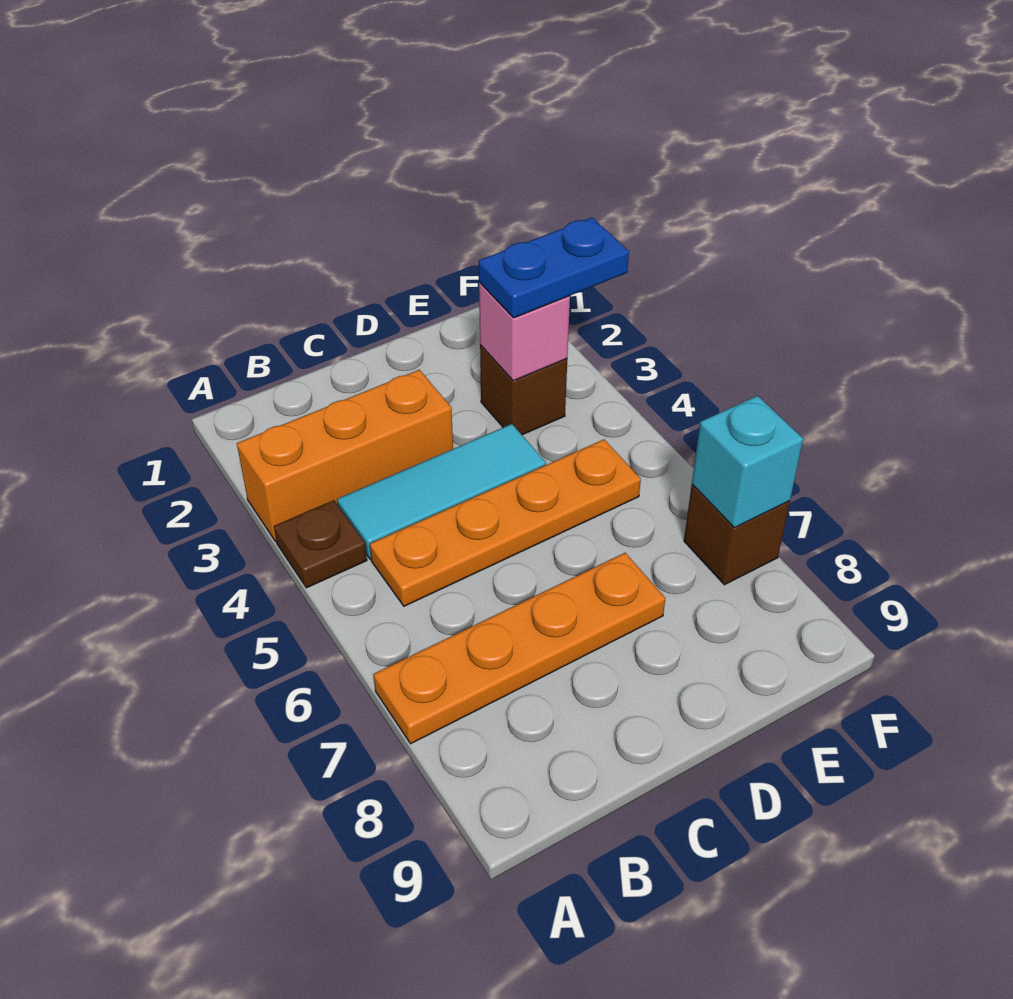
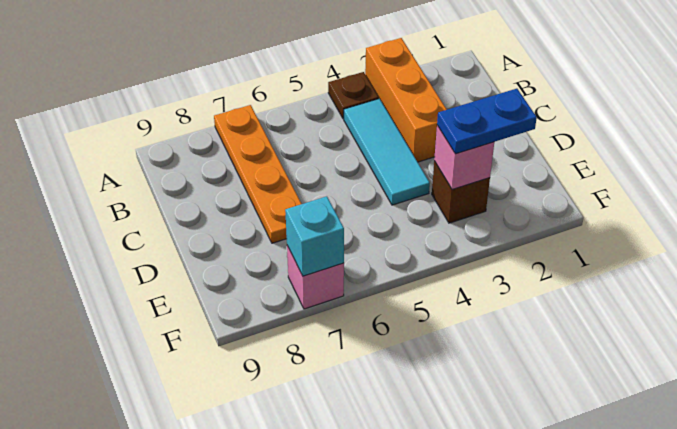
orange plate B5:E5 level 1 -> none
blue plate E3:F3 level 3 -> blue plate E2:E3 level 3
brown brick F7 level 1 -> pink brick F7 level 1

